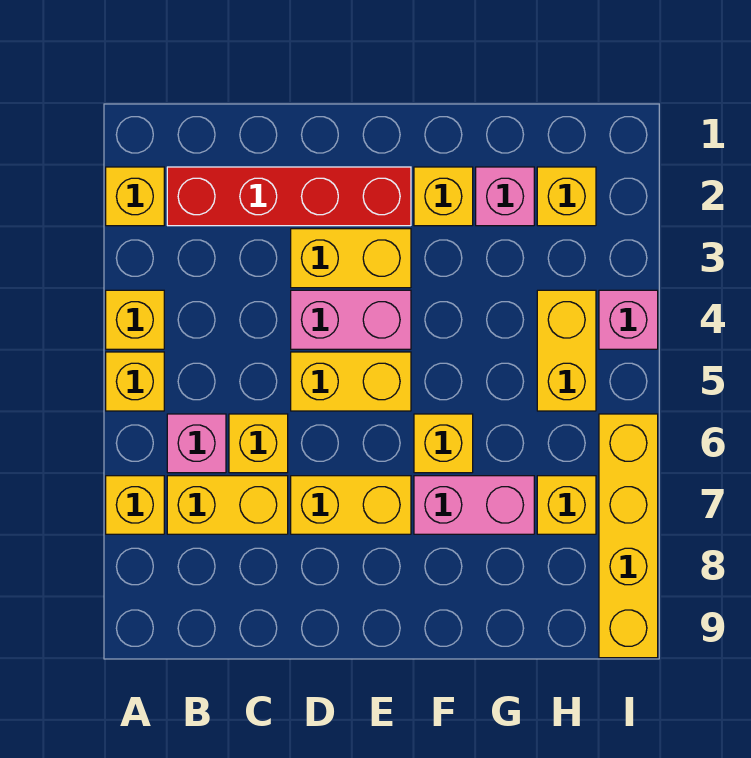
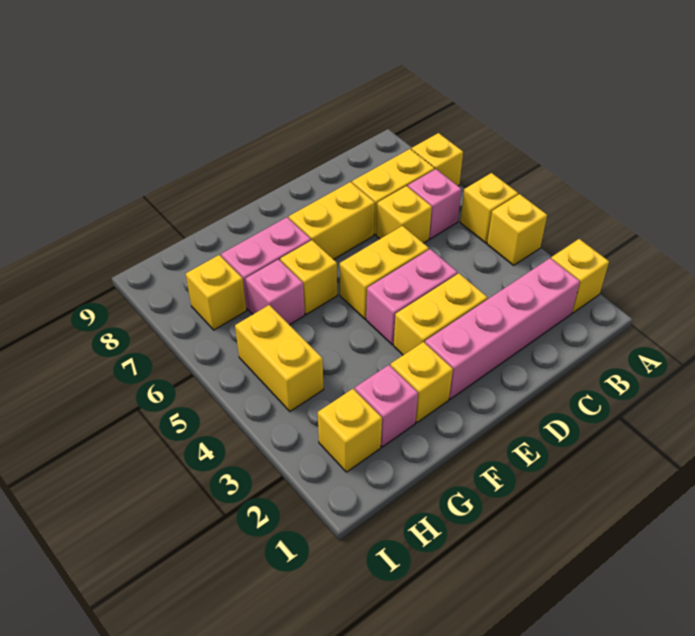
red brick B2:E2 level 1 -> pink brick B2:E2 level 1
pink brick I4 level 1 -> pink brick G6 level 1
yellow brick I6:I9 level 1 -> none

